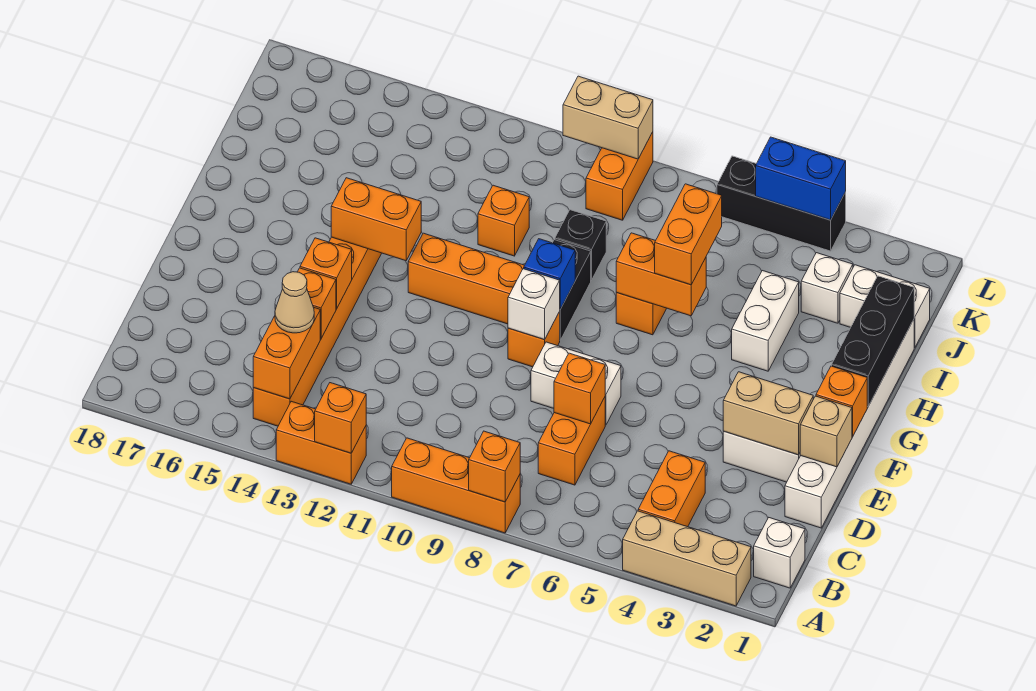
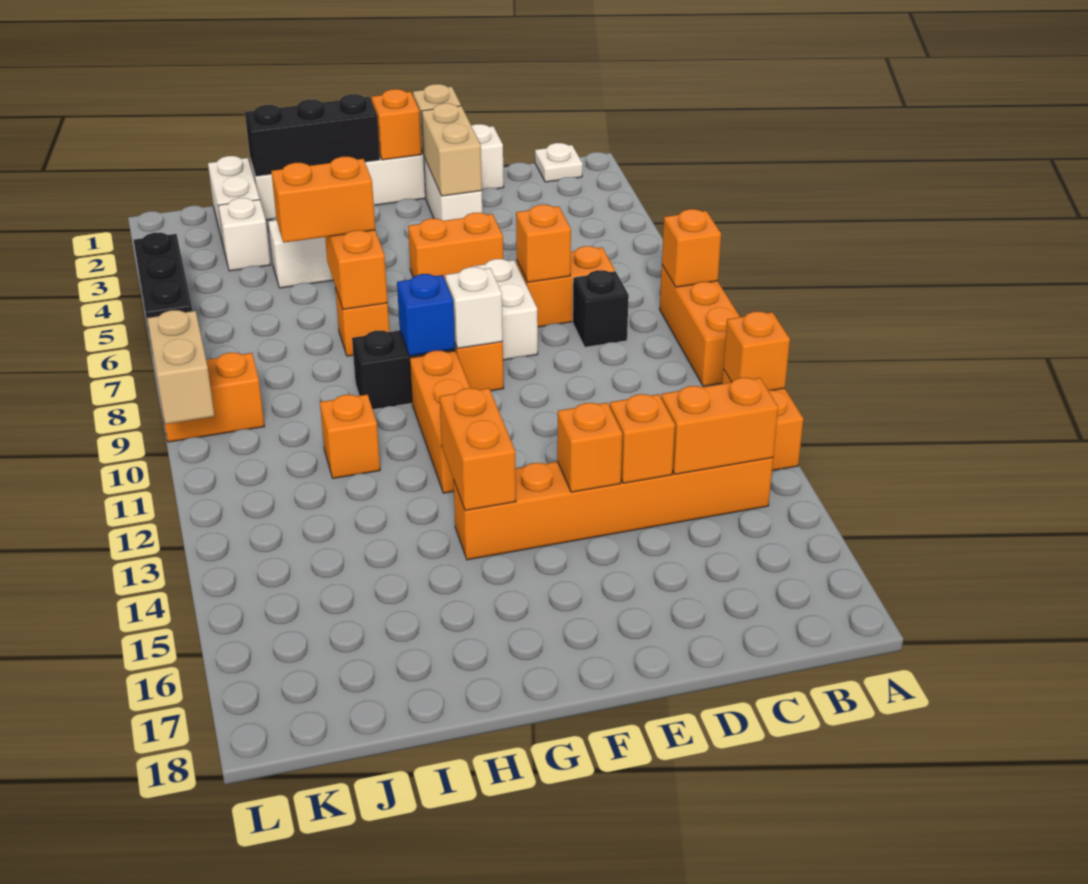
tan brick A2:A4 level 1 -> none
white brick B1 level 1 -> white plate B1 level 1
orange brick B4:C4 level 1 -> orange brick E5:F5 level 1
tan cone C14 level 3 -> none
black brick I9 level 1 -> black brick C8 level 1
blue brick L4:L5 level 2 -> none

